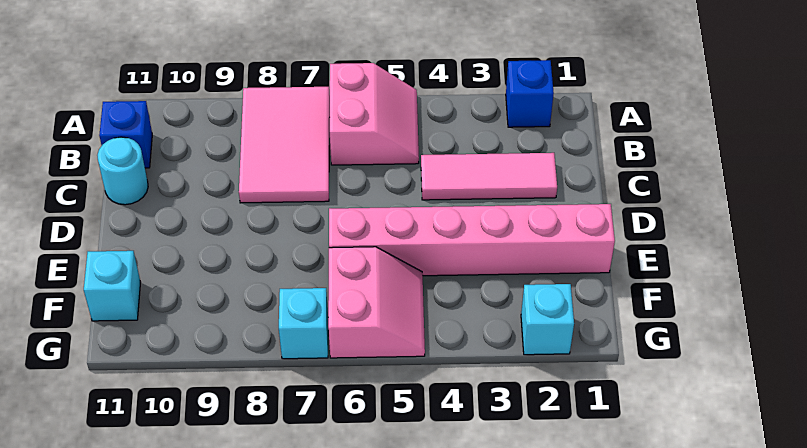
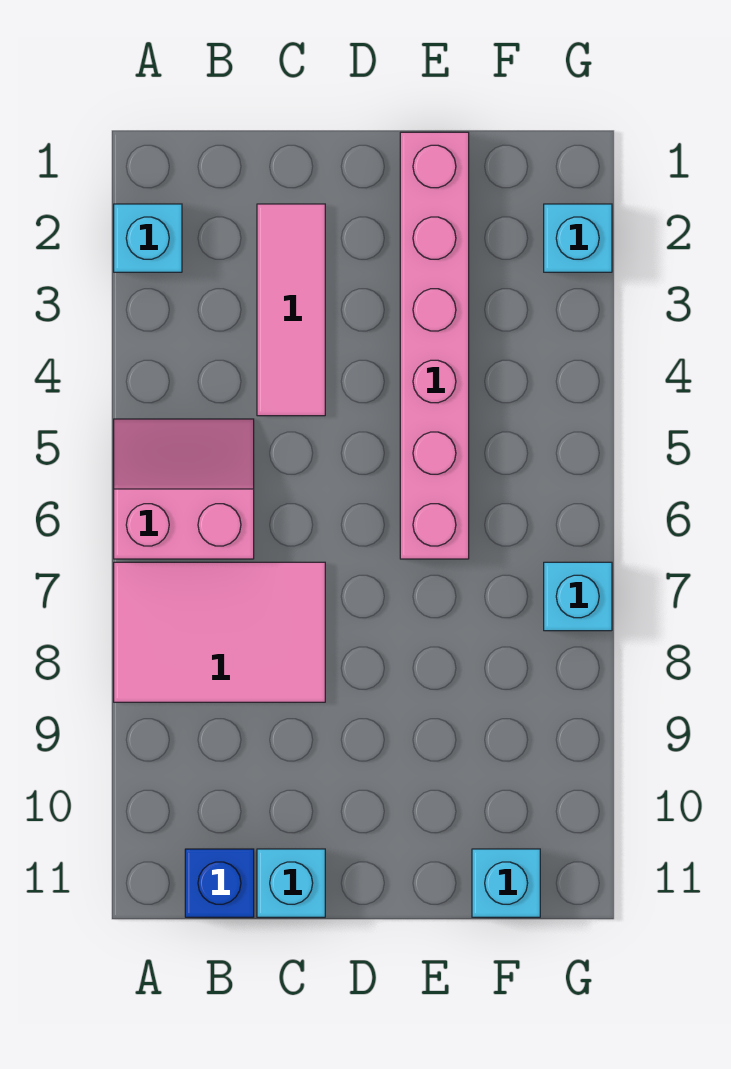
blue brick A2 level 1 -> cyan brick A2 level 1
cyan round brick C11 level 1 -> cyan brick C11 level 1
pink slope F5:G6 level 1 top 6 -> none

